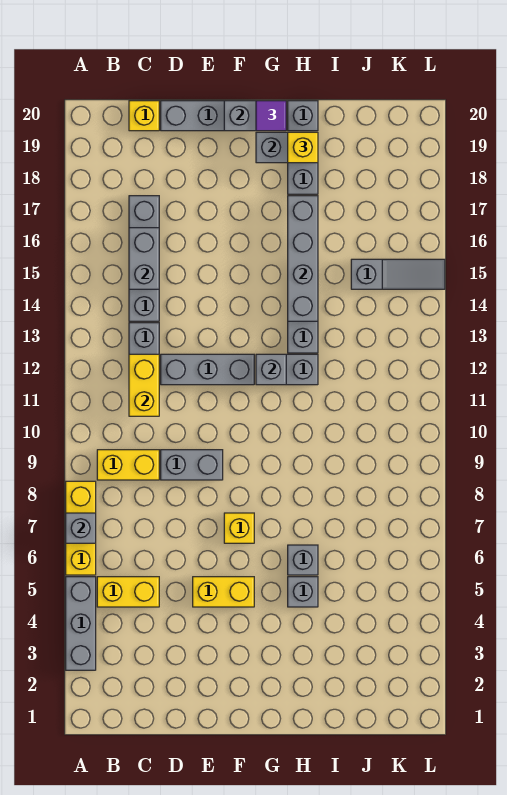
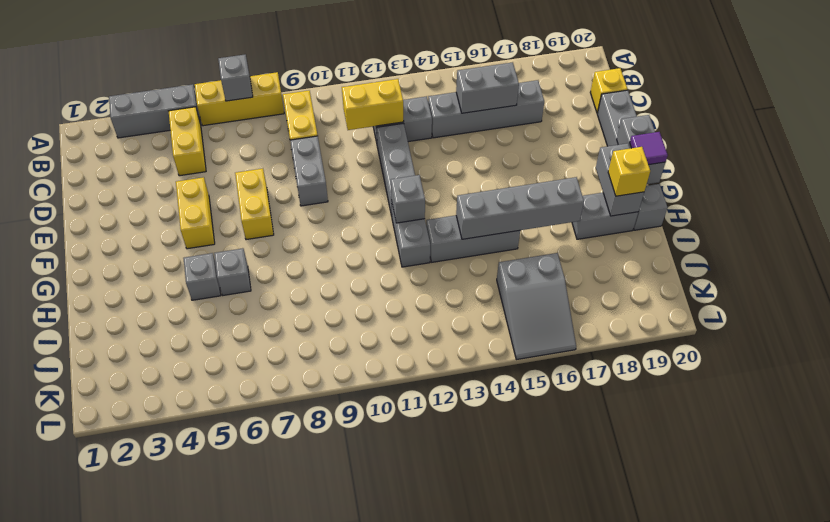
yellow brick F7 level 1 -> yellow brick E7:F7 level 1
grey slope J15:L15 level 1 top J -> grey slope J15:L16 level 1 top J

